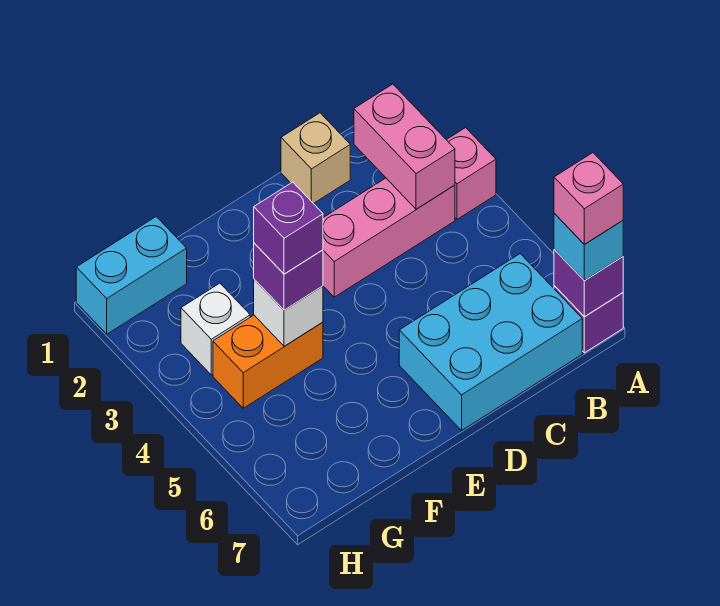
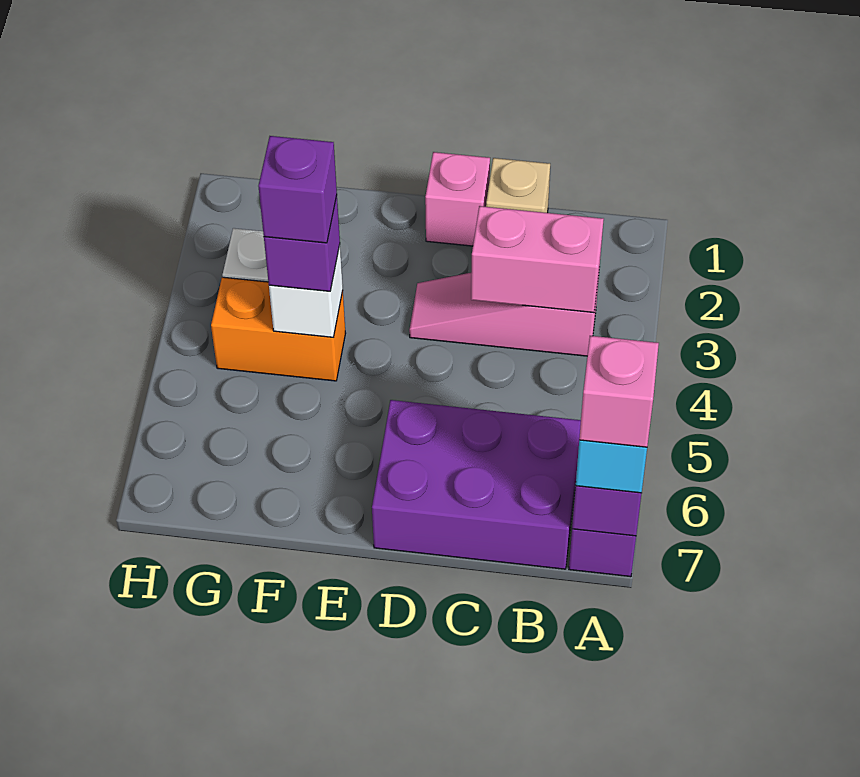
pink brick A3 level 1 -> pink brick D1 level 1
pink brick B2:B3 level 2 -> pink brick B3:C3 level 2
pink brick B3:D3 level 1 -> pink slope B3:D3 level 1 top B
cyan brick B6:D7 level 1 -> purple brick B6:D7 level 1
cyan brick G1:H1 level 1 -> none

